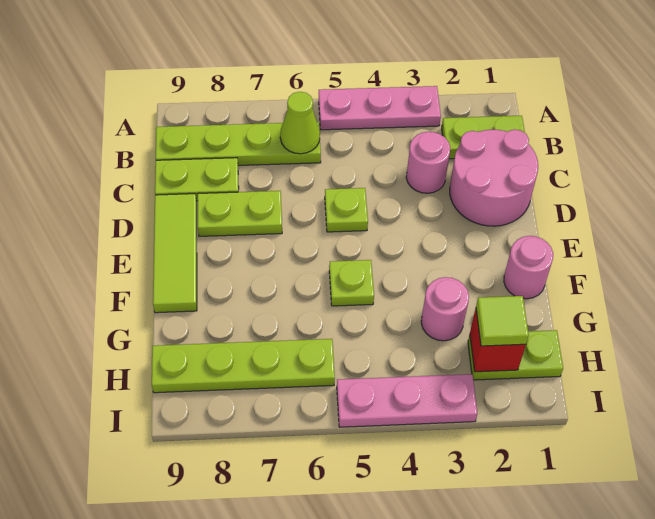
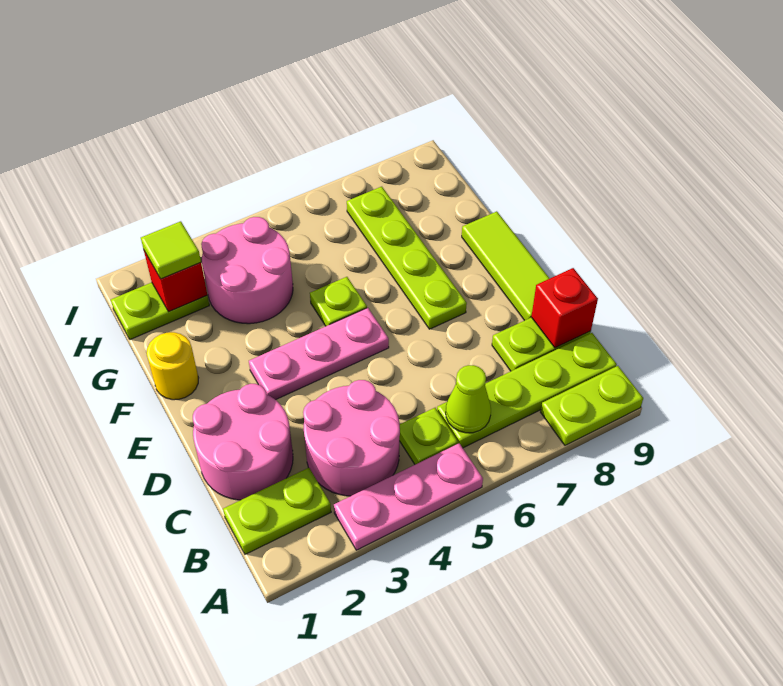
pink round brick C3 level 1 -> pink round brick B3:C4 level 1
none -> red brick C9 level 2
lime plate D5 level 1 -> lime plate B5 level 1
lime plate D7:D8 level 1 -> lime plate A8:A9 level 1
pink round brick F1 level 1 -> yellow round brick F1 level 1
pink round brick G3 level 1 -> pink round brick G3:H4 level 1
lime plate H6:H9 level 1 -> lime plate E7:H7 level 1
pink plate I3:I5 level 1 -> pink plate E3:E5 level 1

